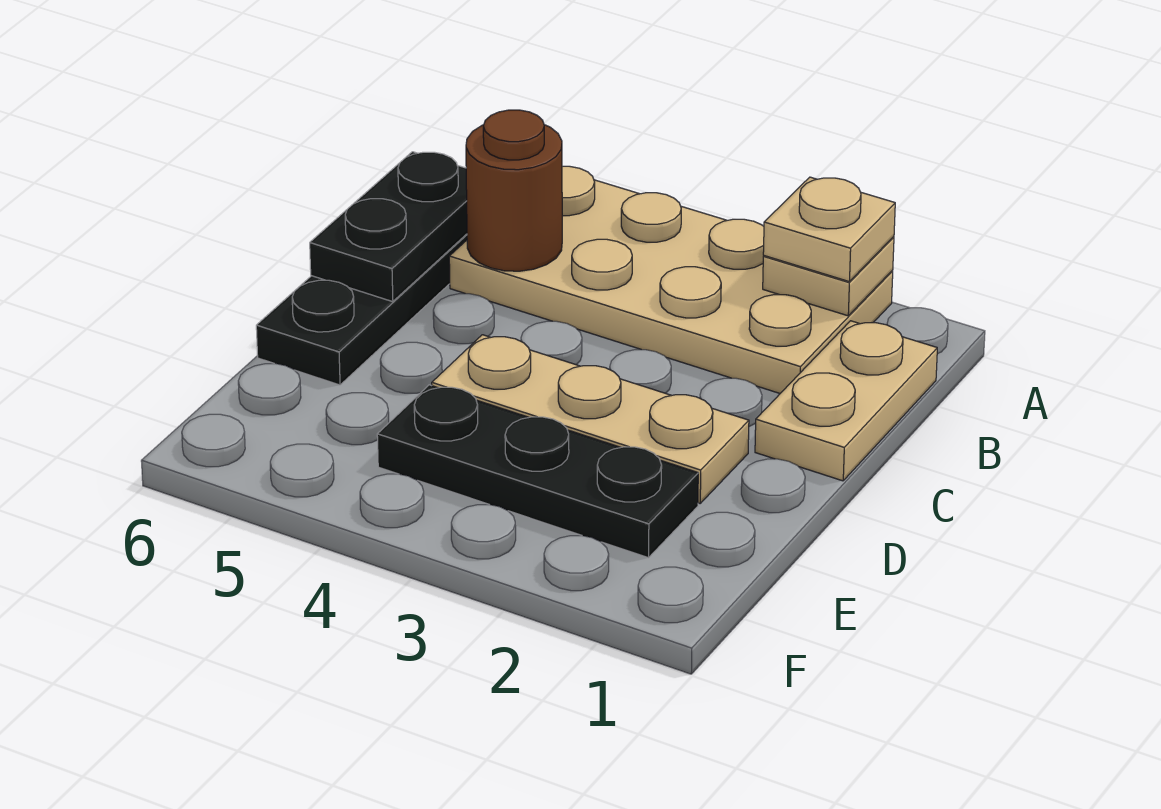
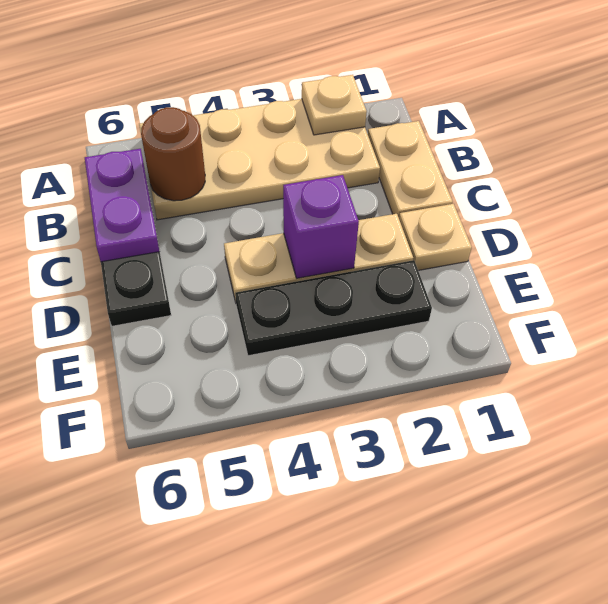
tan plate A2 level 3 -> tan plate D1 level 1
black plate B6:C6 level 2 -> purple plate B6:C6 level 2
none -> purple brick D3 level 2

